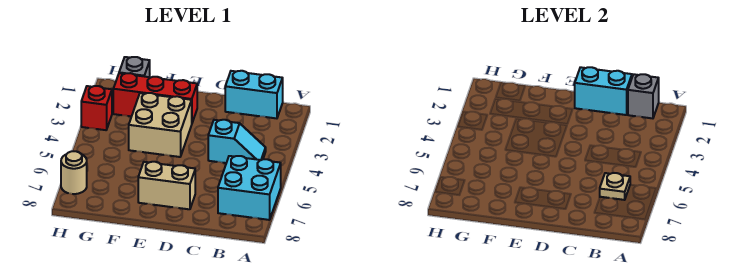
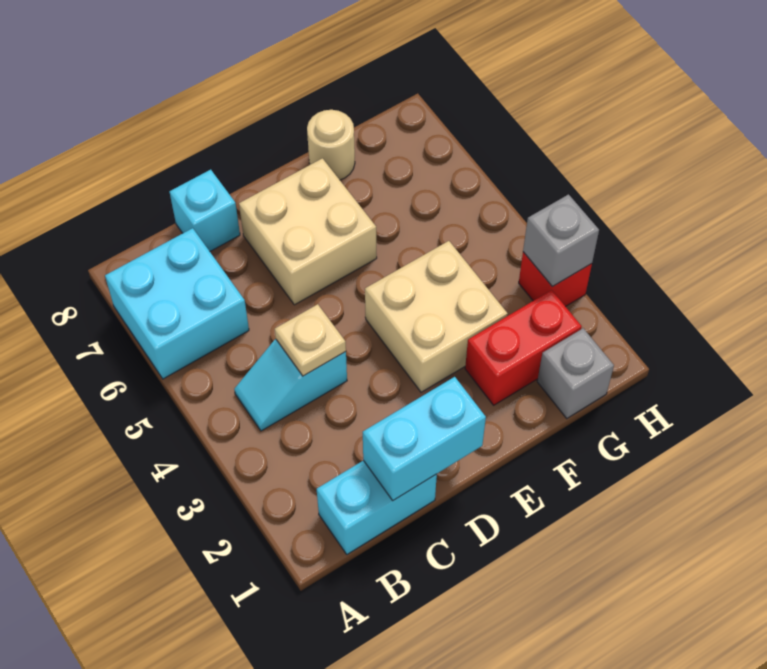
grey brick B1 level 2 -> grey brick H3 level 2
tan plate B6 level 2 -> tan plate C4 level 2
none -> cyan brick C8 level 1
tan brick D7:E7 level 1 -> tan brick D6:E7 level 1
red brick E2:G2 level 1 -> red brick F2:G2 level 1
tan round brick H7 level 1 -> tan round brick F8 level 1

